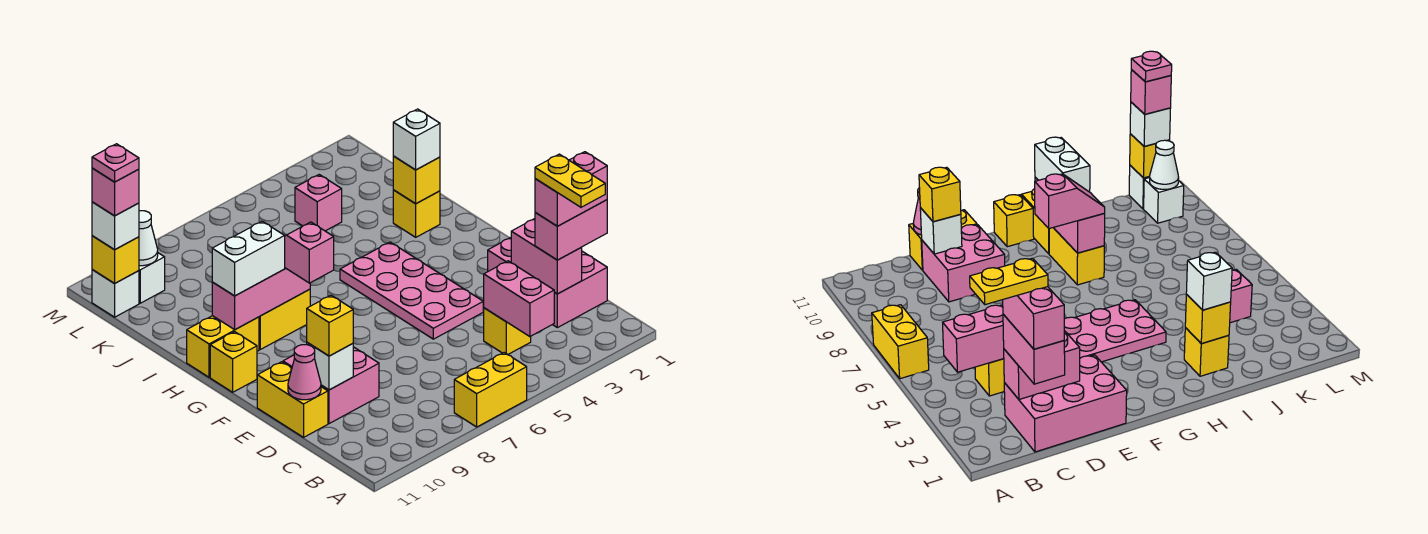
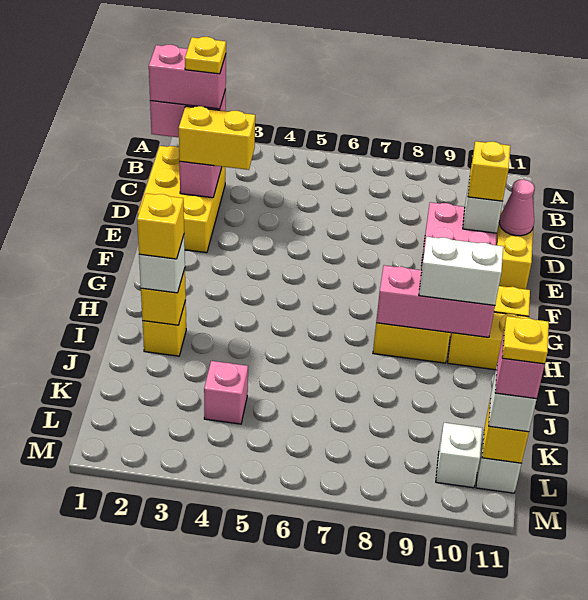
yellow brick A6:A7 level 1 -> yellow brick D2:D3 level 3
yellow plate B2:C2 level 5 -> yellow plate C2 level 5
pink brick B4:C4 level 2 -> none
pink brick C1:E2 level 1 -> yellow brick C1:E2 level 1
yellow brick C4 level 1 -> yellow brick I2 level 4
pink plate E4:H5 level 1 -> none
pink slope G8:H8 level 3 top G -> none
white cone L10 level 2 -> none
pink plate L11 level 5 -> yellow plate L11 level 5

